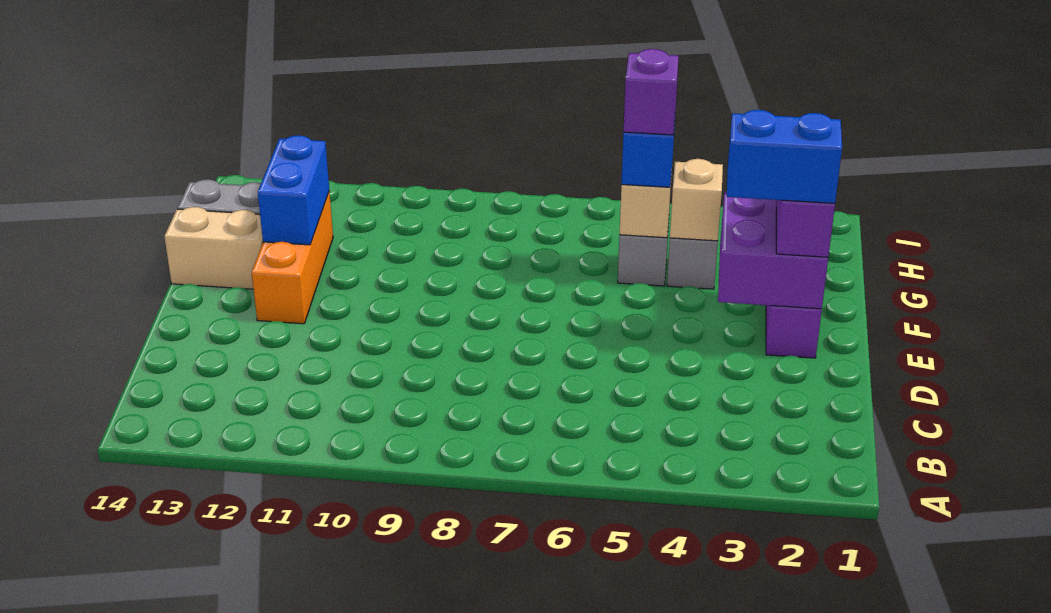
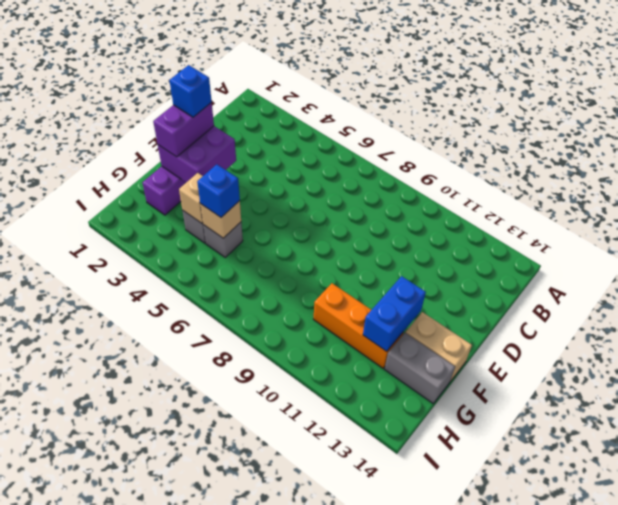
blue brick E2:E3 level 4 -> blue brick E2 level 4
orange brick E12:G12 level 1 -> orange brick G10:G12 level 1
purple brick G5 level 4 -> none

